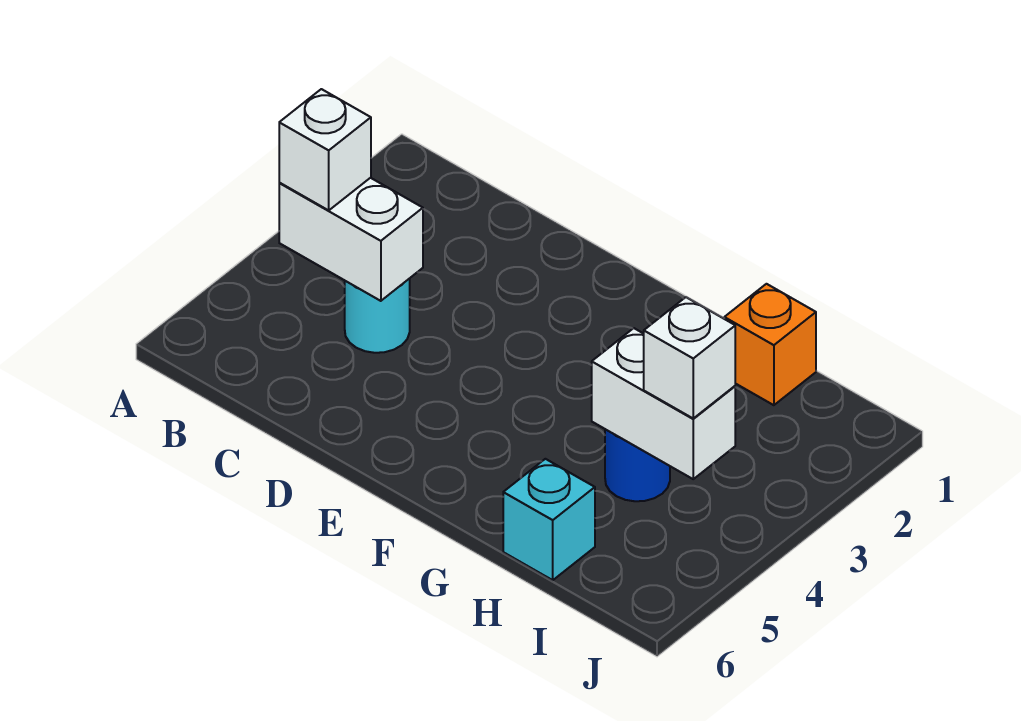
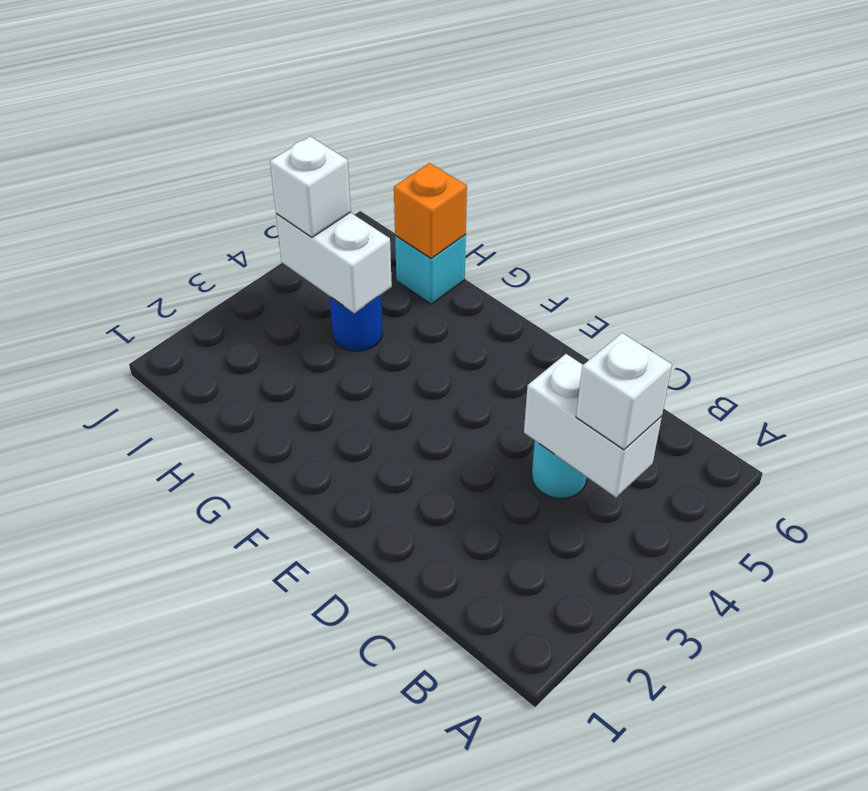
orange brick H1 level 1 -> orange brick H6 level 2

